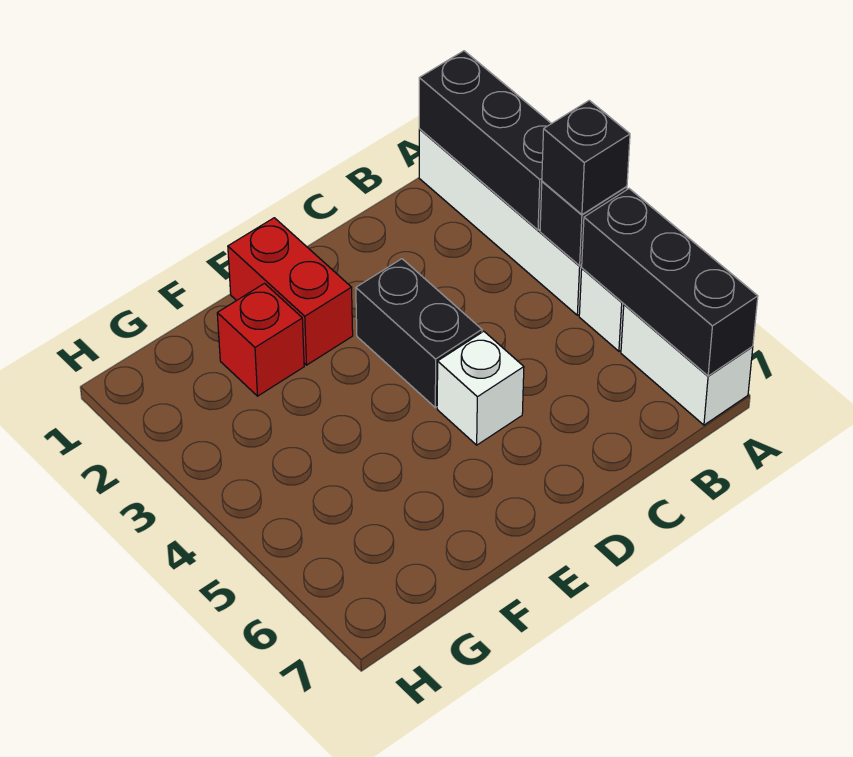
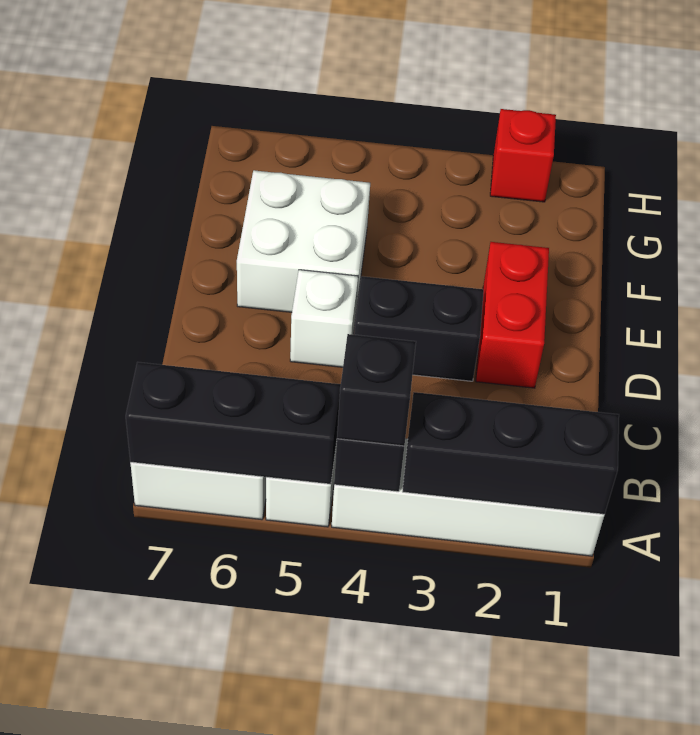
red brick E1:E2 level 1 -> red brick D2:E2 level 1
none -> white brick E5:F6 level 1
red brick F2 level 1 -> red brick H2 level 1

